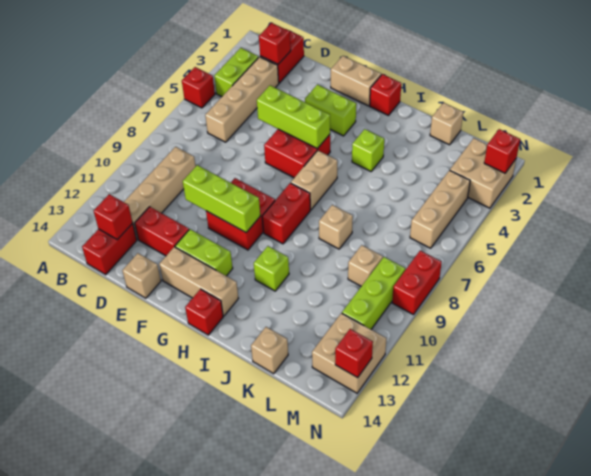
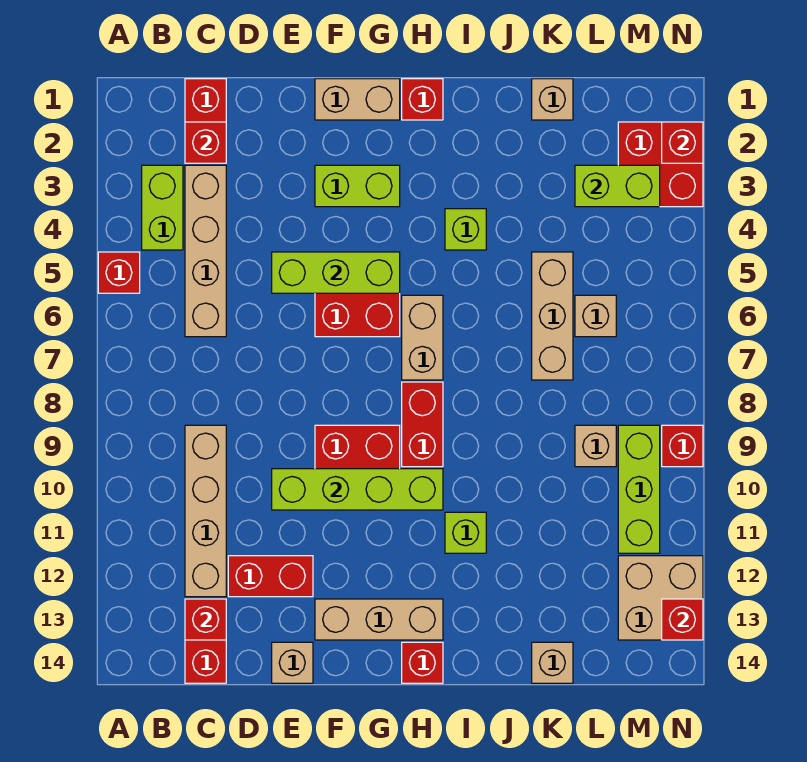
lime brick E10:G10 level 2 -> lime brick E10:H10 level 2
lime brick F12:G12 level 1 -> lime brick L3:M3 level 2
tan brick J8 level 1 -> tan brick L6 level 1
tan brick M2:N3 level 1 -> red brick M2:N3 level 1
tan brick M4:M6 level 1 -> tan brick K5:K7 level 1
red brick N8:N9 level 1 -> red brick N9 level 1

